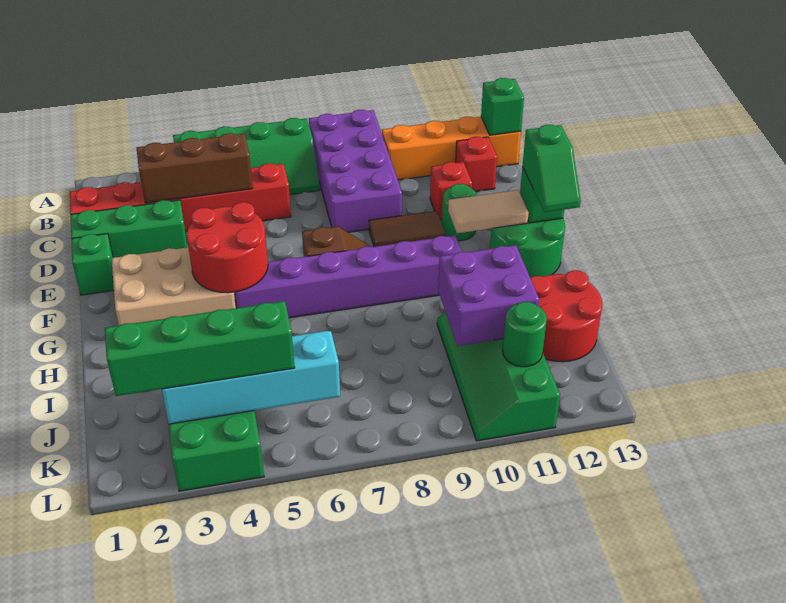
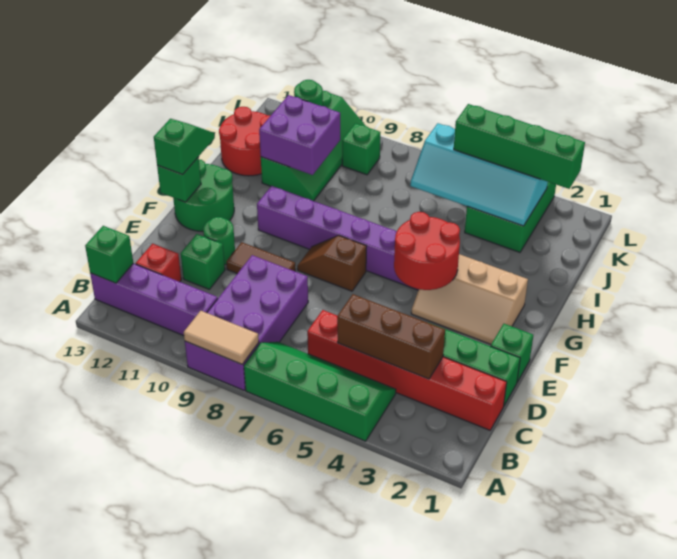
orange brick B10:B13 level 1 -> purple brick B10:B13 level 1
red brick D11 level 1 -> green brick D11 level 1
tan brick F2:G4 level 1 -> tan slope F2:G4 level 1 top G
tan tile F11:F12 level 2 -> tan tile A8:A9 level 2
none -> green brick K9 level 1

